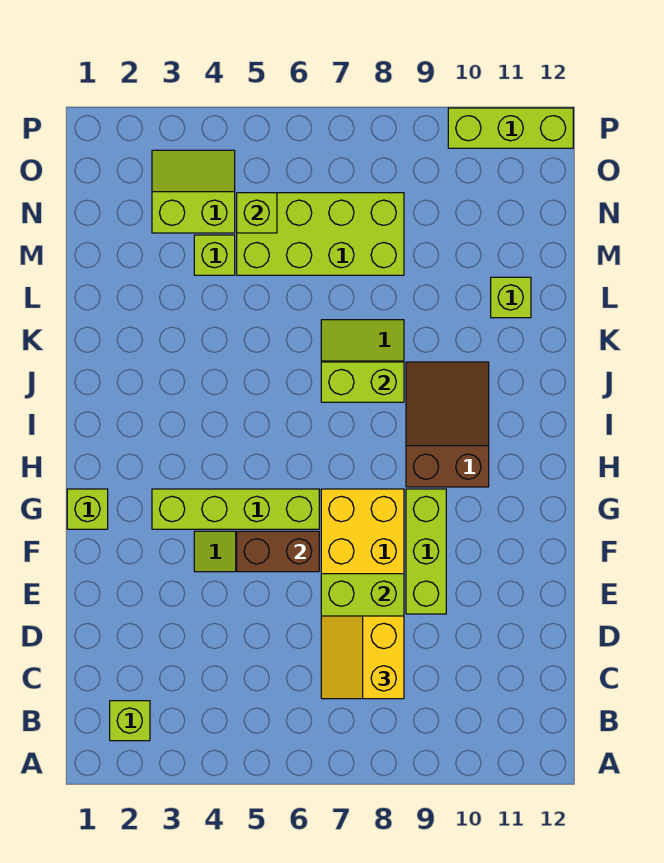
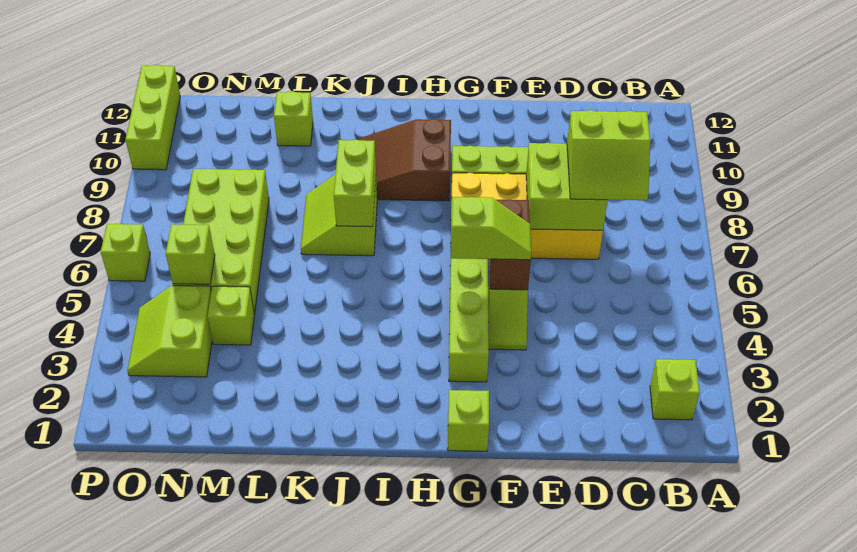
yellow slope C7:D8 level 3 top 8 -> lime slope C7:D8 level 3 top 8
none -> lime slope F5:G5 level 3 top G
none -> lime brick P6 level 1

